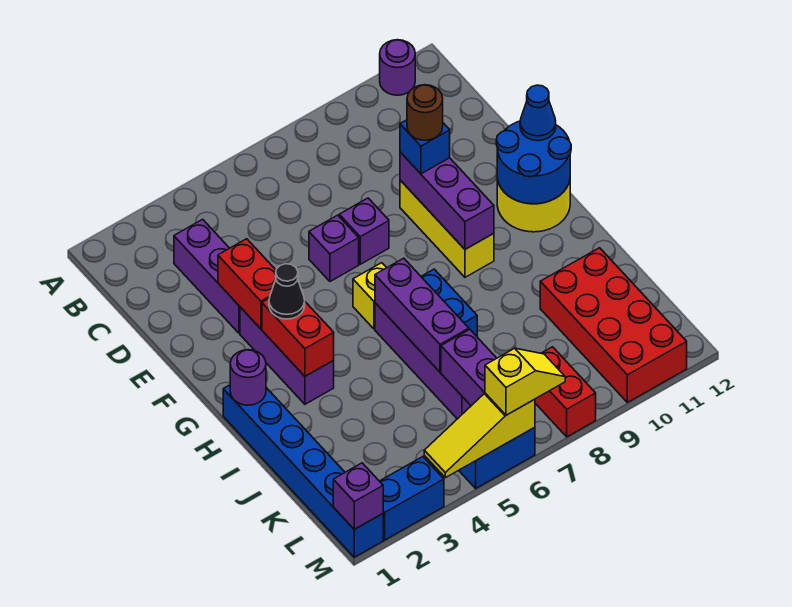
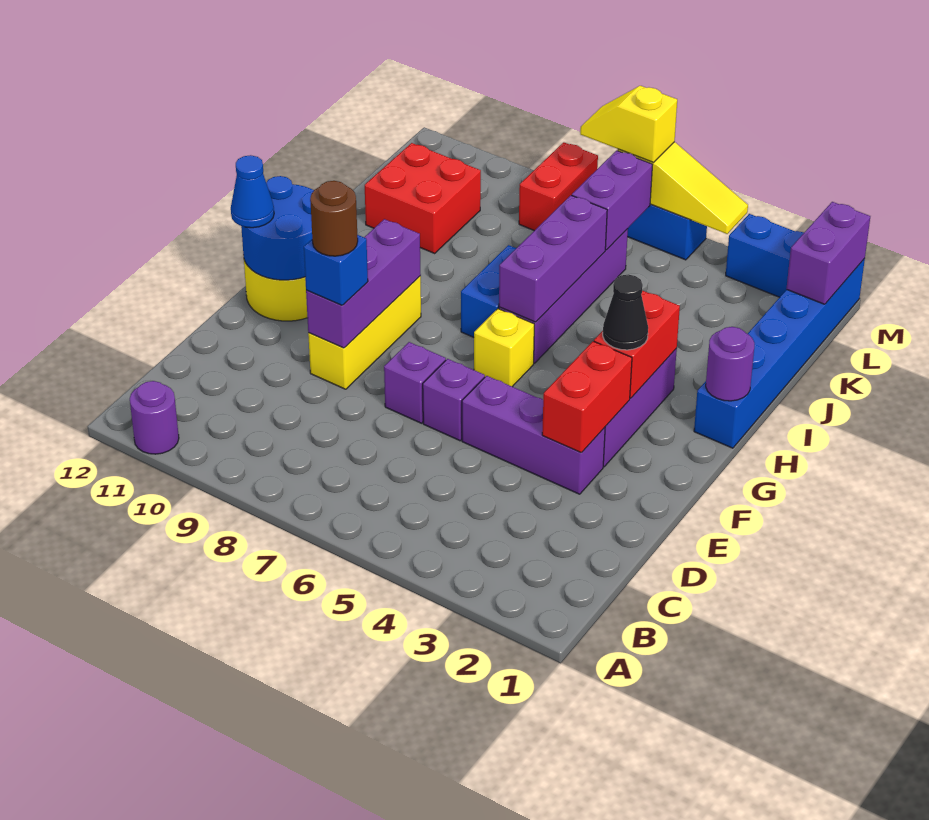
purple brick C3:E3 level 1 -> purple brick E3:E5 level 1
red brick J10:M11 level 1 -> red brick J10:K11 level 1
purple brick M1 level 2 -> purple brick L1:M1 level 2

